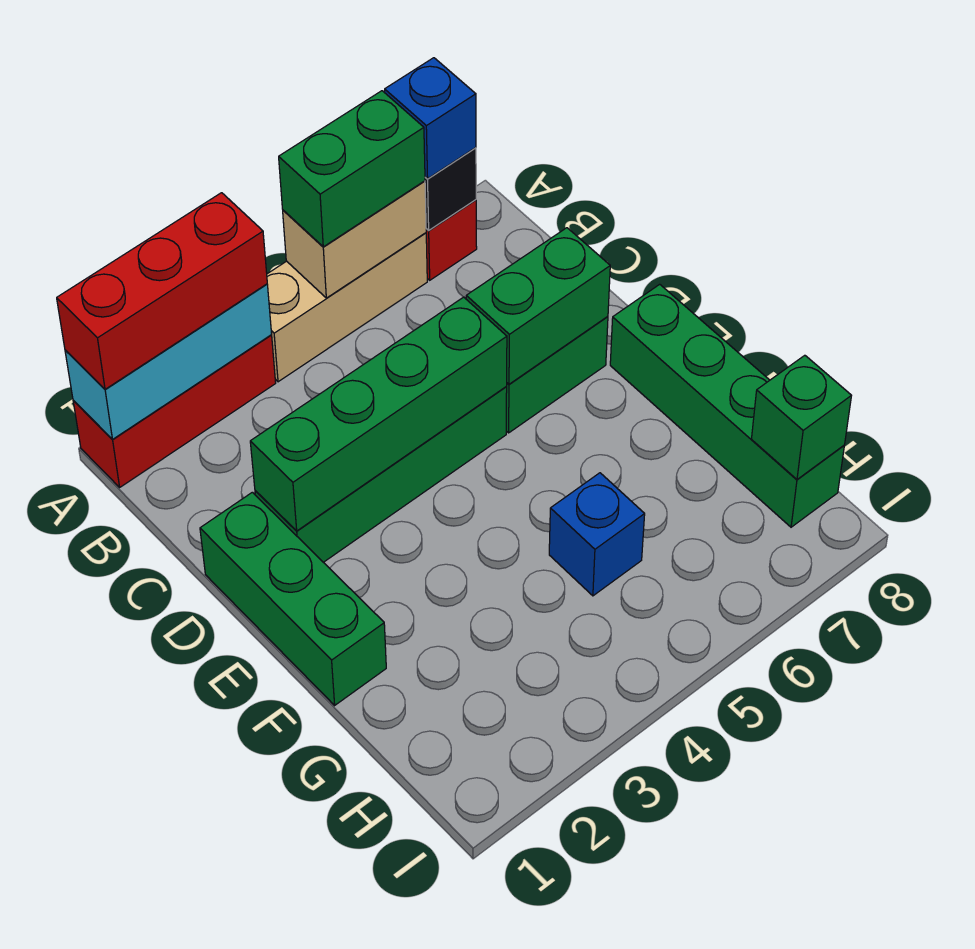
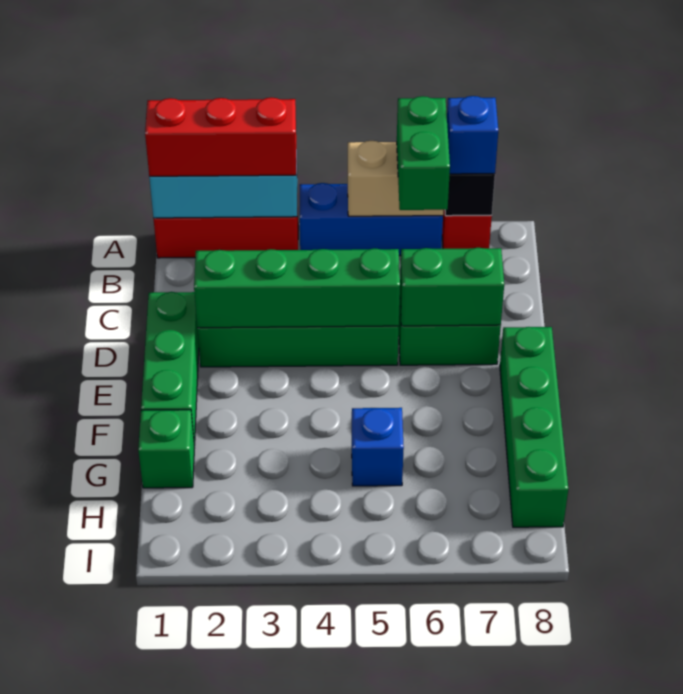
tan brick A4:A6 level 1 -> blue brick A4:A6 level 1
green brick A5:A6 level 3 -> green brick A6:B6 level 3
green brick H8 level 2 -> green brick G1 level 1

